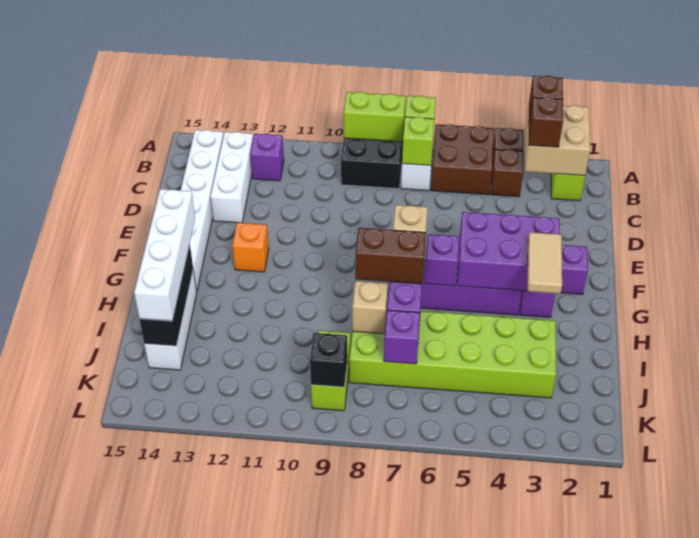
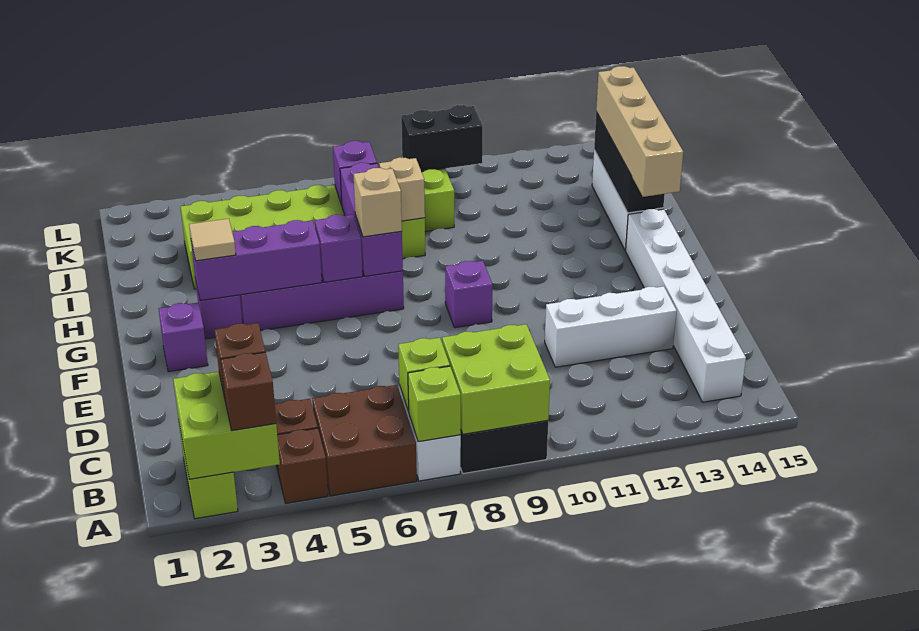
tan brick A2:B3 level 2 -> lime brick A2:B3 level 2
lime brick A8:A9 level 2 -> lime brick A8:B9 level 2
purple brick B12 level 1 -> purple brick F9 level 1
white brick B13:D13 level 1 -> white brick D11:D13 level 1
purple brick F3:G5 level 2 -> purple brick G3:G5 level 2
orange brick F12 level 1 -> none
tan tile G3:H3 level 3 -> tan tile G3 level 3
white brick G14:J14 level 3 -> tan brick G14:J14 level 3
brown brick H7:H8 level 3 -> none
black brick K9 level 2 -> black brick K9:K10 level 2

